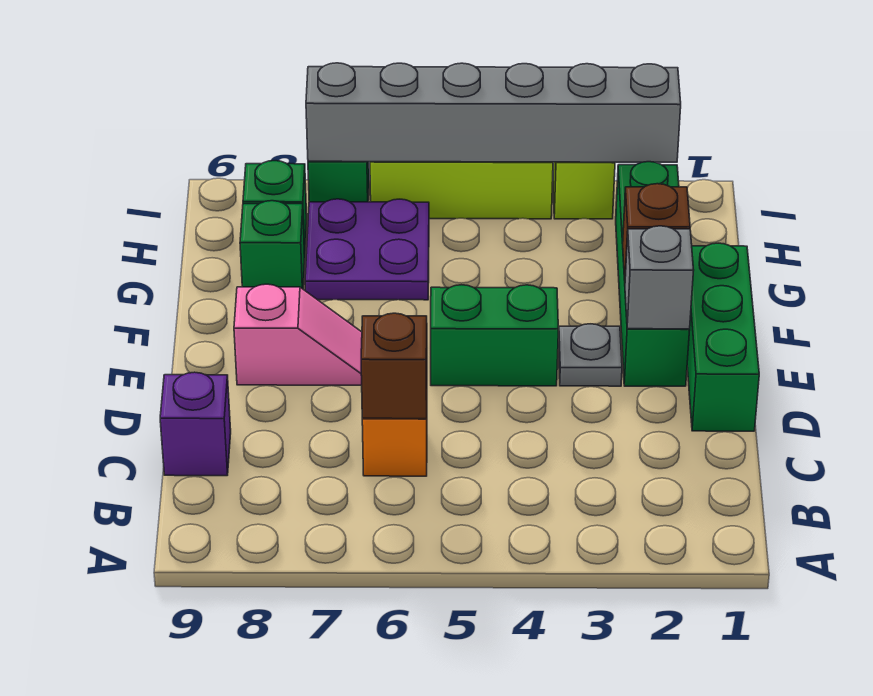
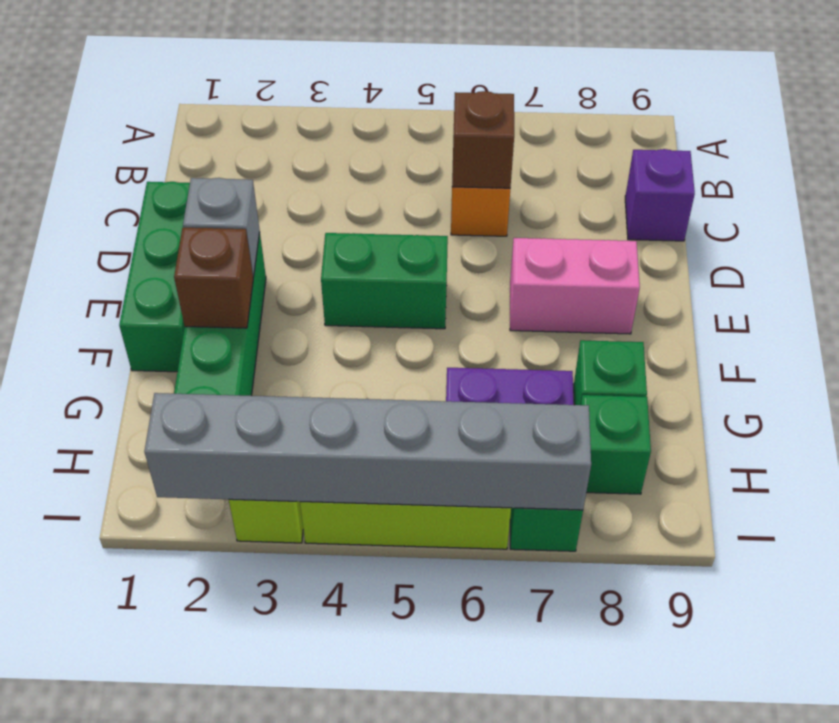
grey plate E3 level 1 -> none
pink slope E7:E8 level 1 top 8 -> pink brick E7:E8 level 1

